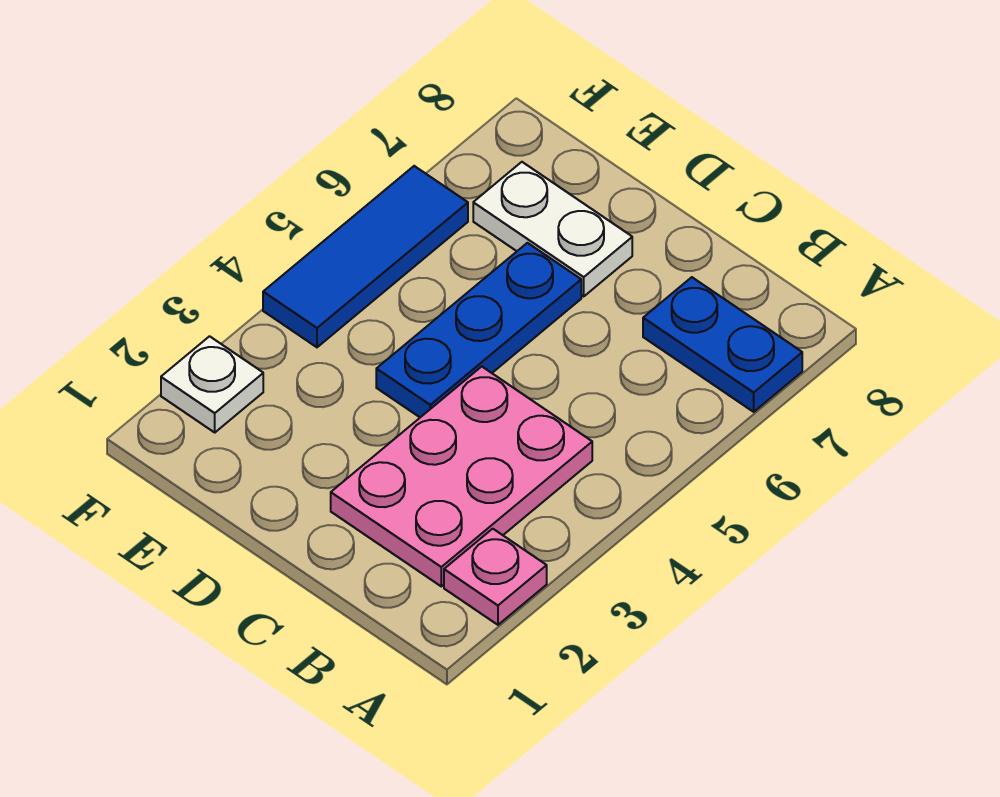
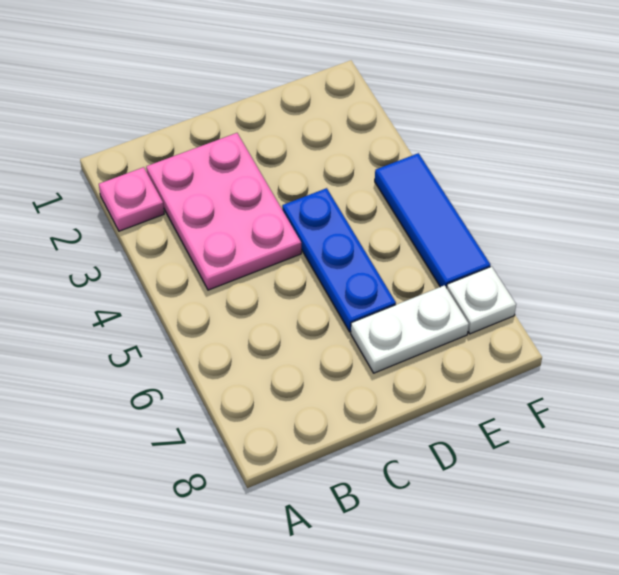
blue plate A7:B7 level 1 -> none
white plate F2 level 1 -> white plate F7 level 1

